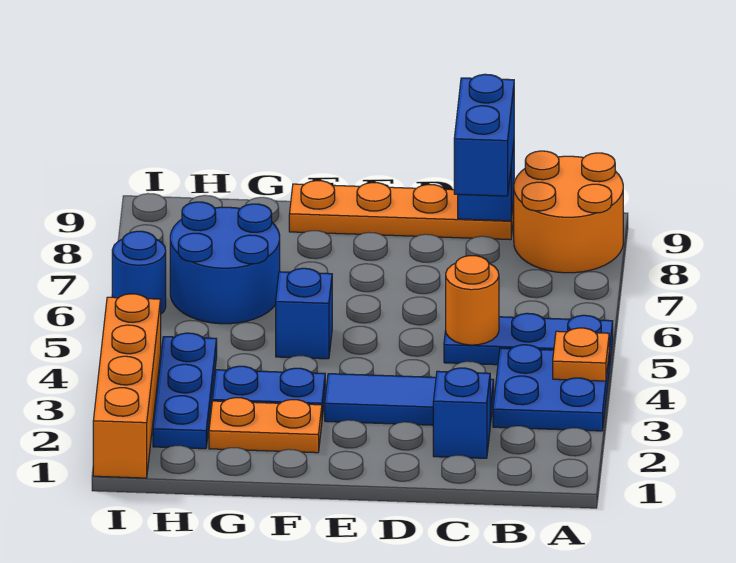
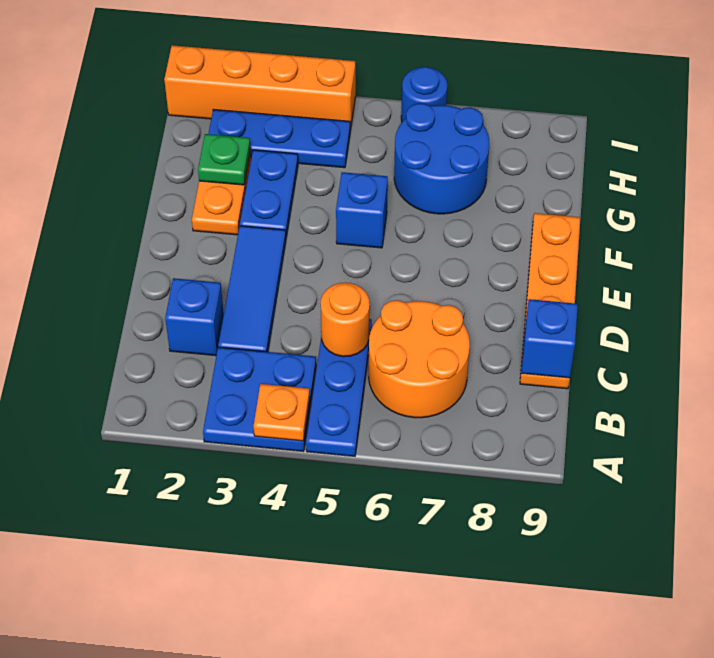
orange round brick A8:B9 level 1 -> orange round brick B6:C7 level 1
blue brick C8:C9 level 3 -> none
none -> green plate G2 level 2

